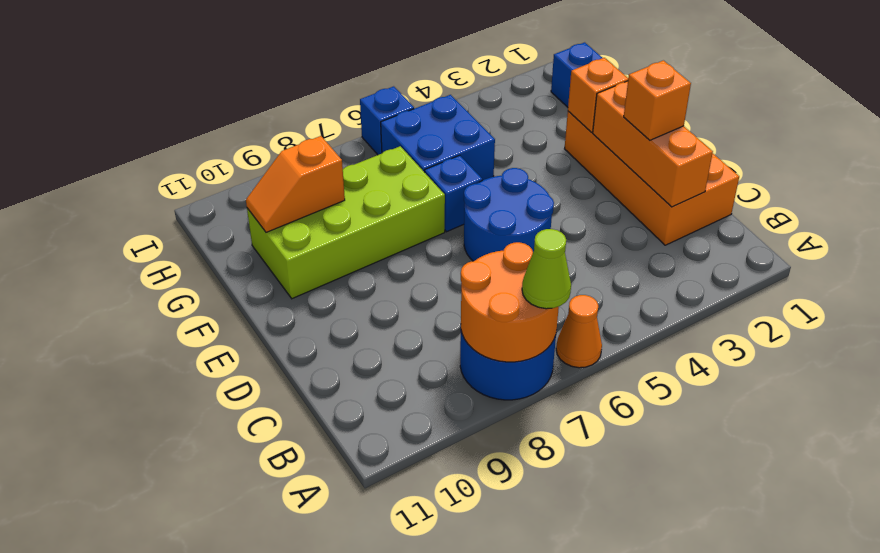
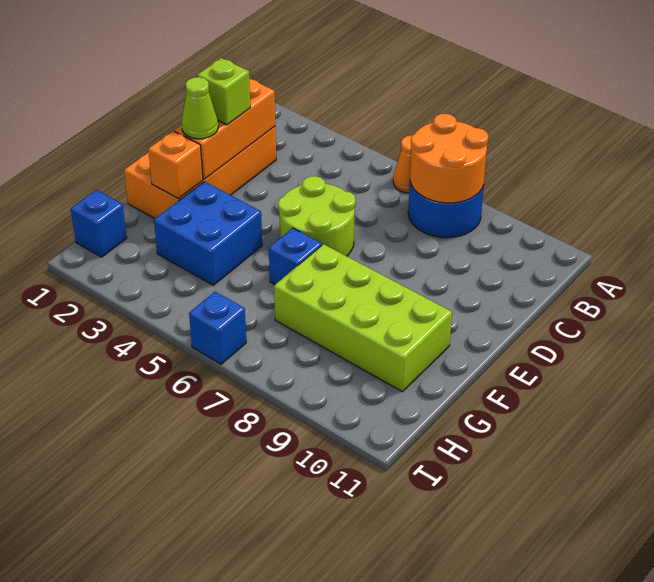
lime cone A7 level 3 -> lime cone E2 level 3
orange brick D2 level 3 -> lime brick D2 level 3
blue round brick D5:E6 level 1 -> lime round brick D5:E6 level 1
blue brick G5:H6 level 1 -> blue brick F3:G4 level 1
orange slope G9:G10 level 2 top 9 -> none

